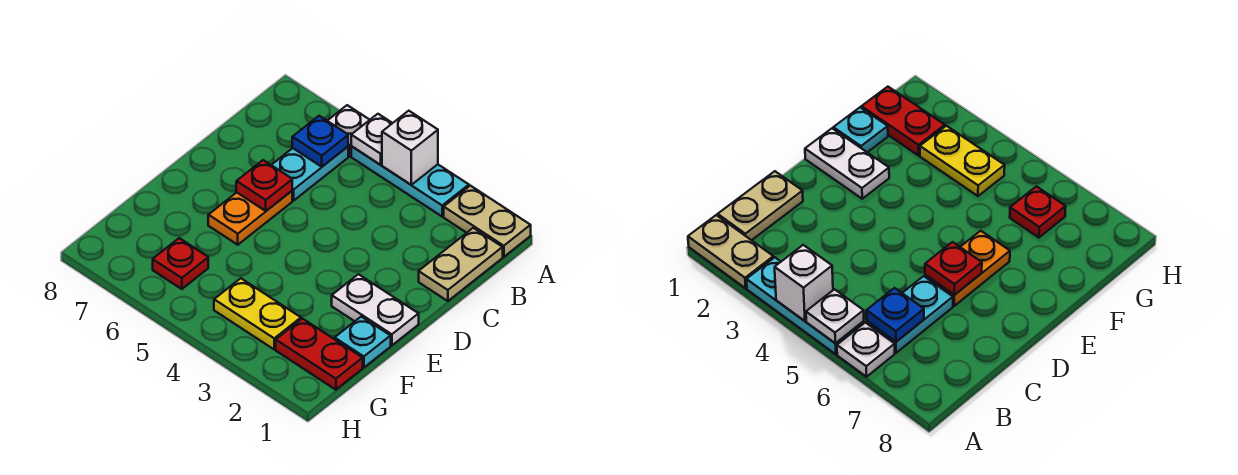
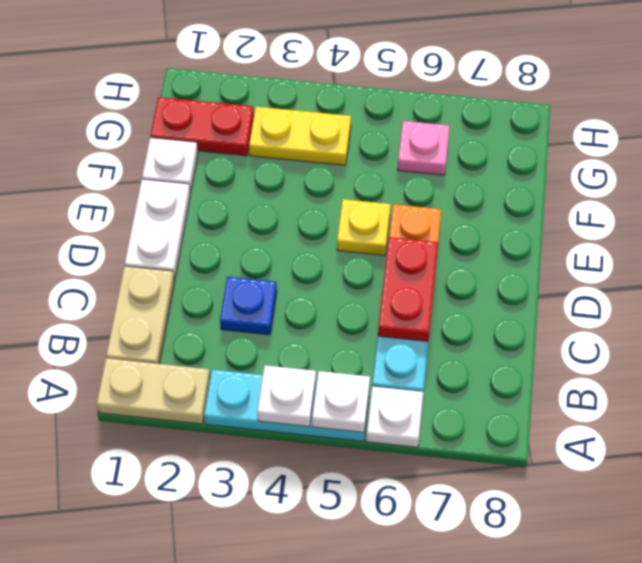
white brick A4 level 2 -> white plate A4 level 2
blue plate B6 level 2 -> blue plate C3 level 1
red plate D6 level 2 -> red plate C6:D6 level 2
white plate E1:E2 level 1 -> white plate D1:E1 level 1
none -> yellow plate E5 level 1
cyan plate F1 level 1 -> white plate F1 level 1
red plate G6 level 1 -> pink plate G6 level 1

